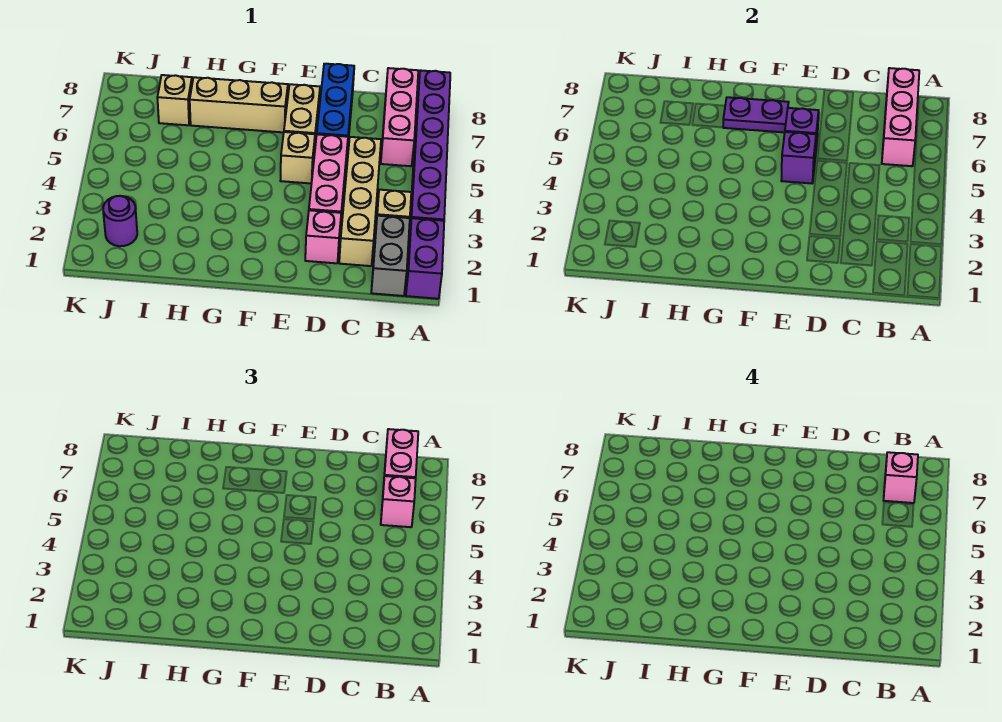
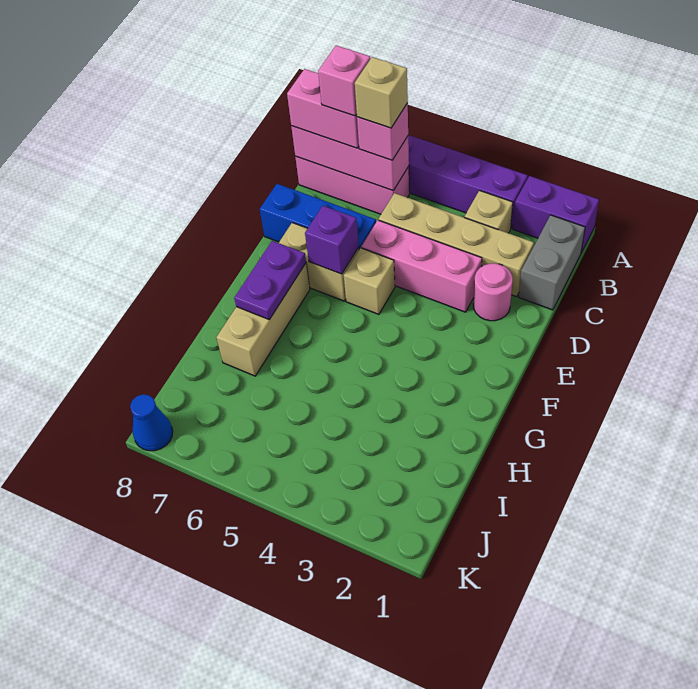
grey brick B1:B2 level 1 -> grey brick B1:C1 level 1
pink brick D2 level 1 -> pink round brick D2 level 1
purple brick E5 level 2 -> none
tan brick I7 level 1 -> tan brick B6 level 4
purple round brick J2 level 1 -> none
none -> blue cone K8 level 1

